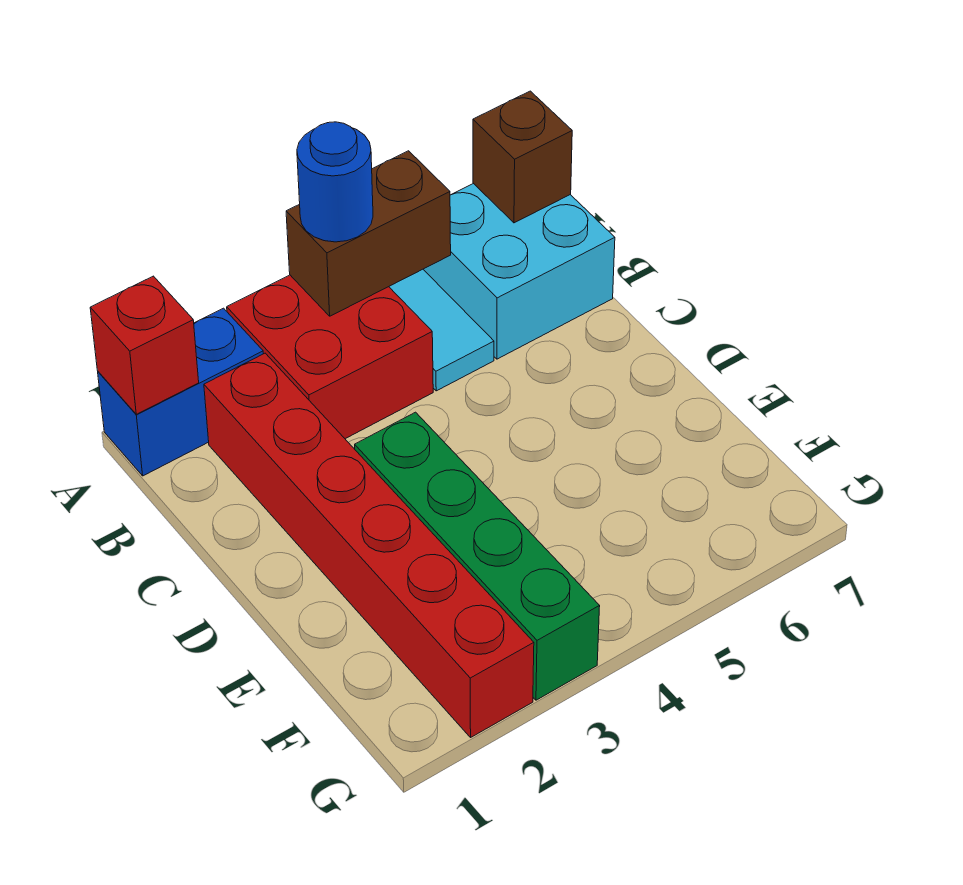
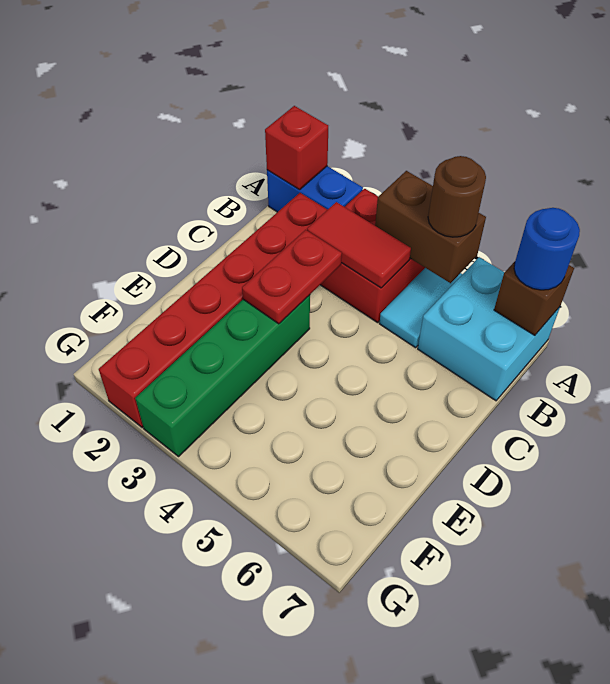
blue round brick A4 level 3 -> blue round brick A7 level 3
none -> brown round brick A5 level 3
none -> red tile B3:B4 level 2
none -> red plate C3:D3 level 2

